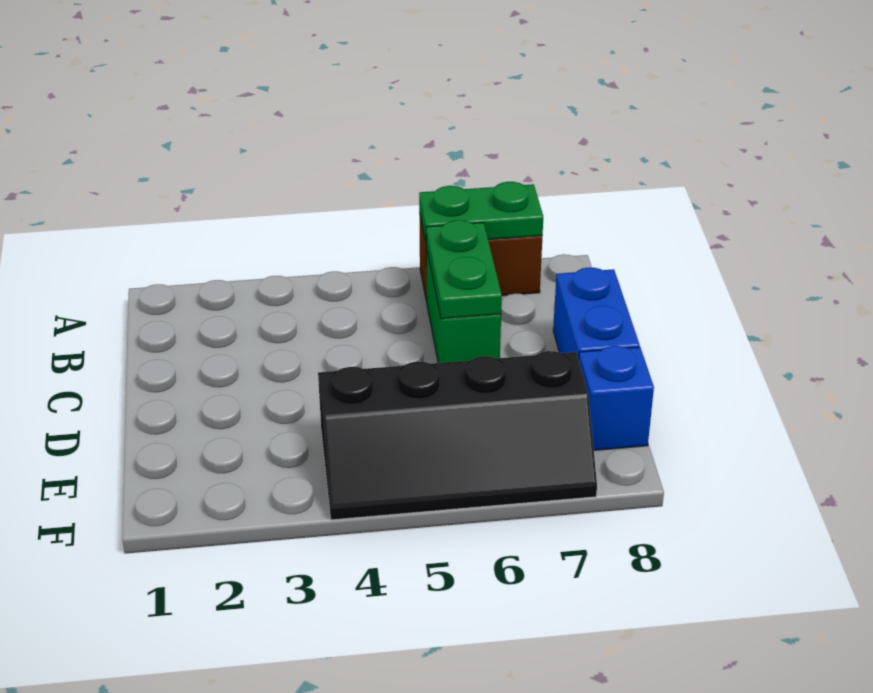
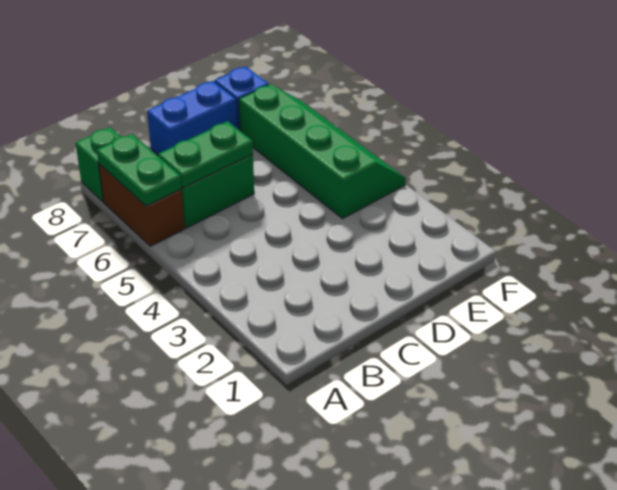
none -> green brick A8 level 1
black slope E4:F7 level 1 top E -> green slope E4:F7 level 1 top E

